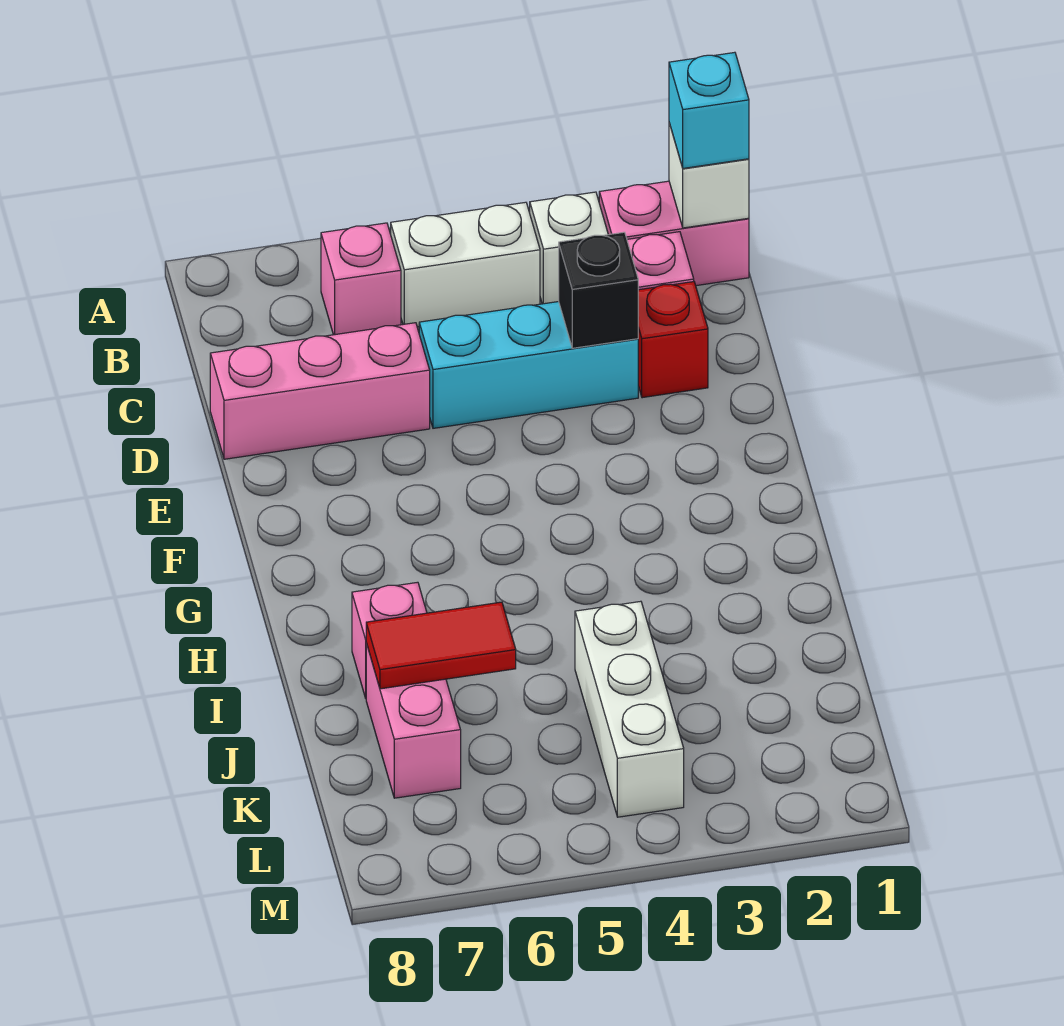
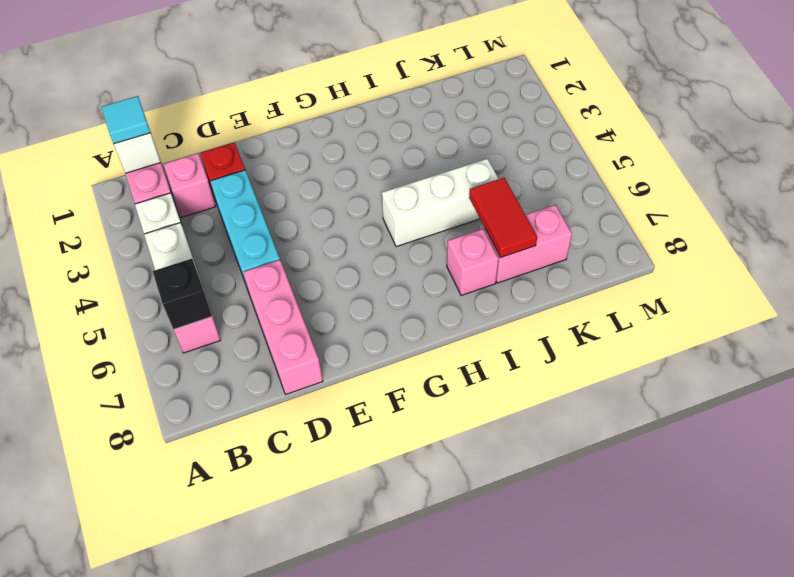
cyan brick B1 level 3 -> cyan tile B1 level 3
black brick D3 level 2 -> black brick B6 level 2
white brick J4:L4 level 1 -> white brick H5:J5 level 1

